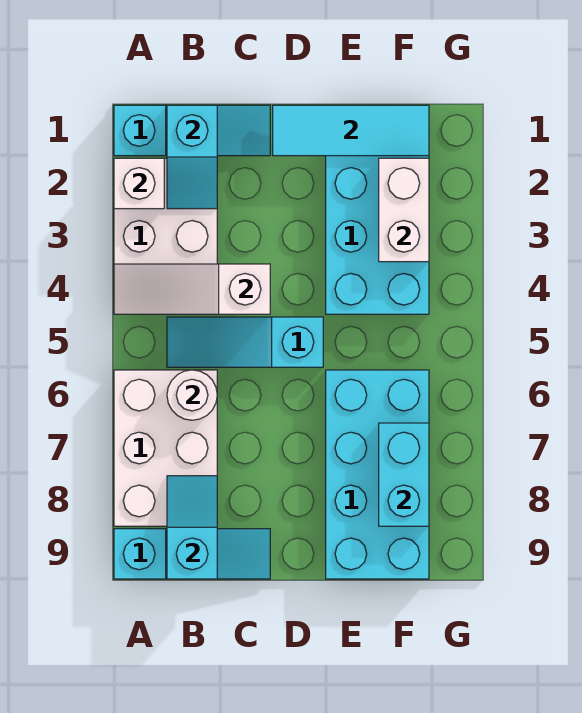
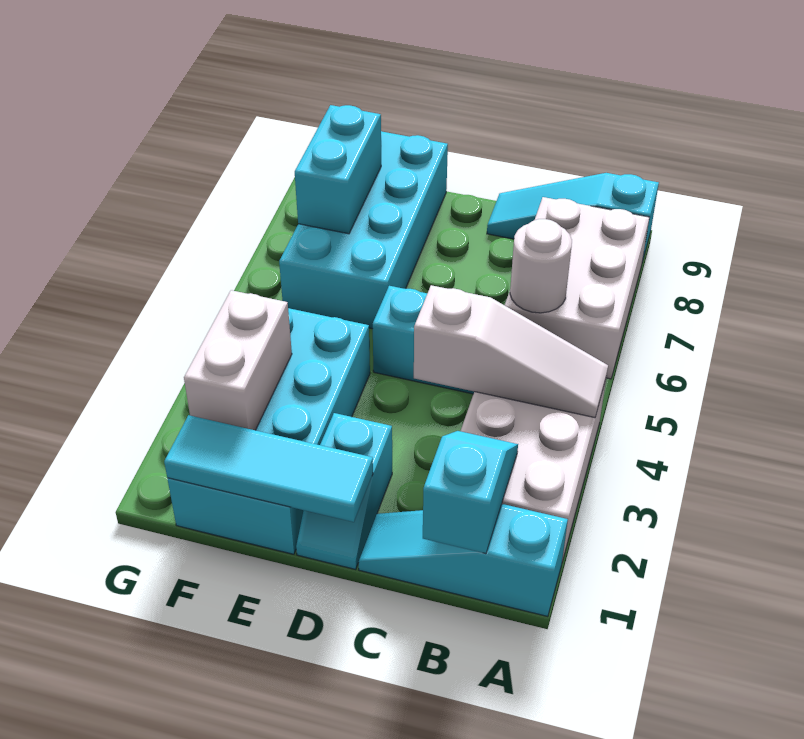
white brick A2 level 2 -> none
cyan slope B8:B9 level 2 top 9 -> cyan slope D1:D2 level 1 top 2

